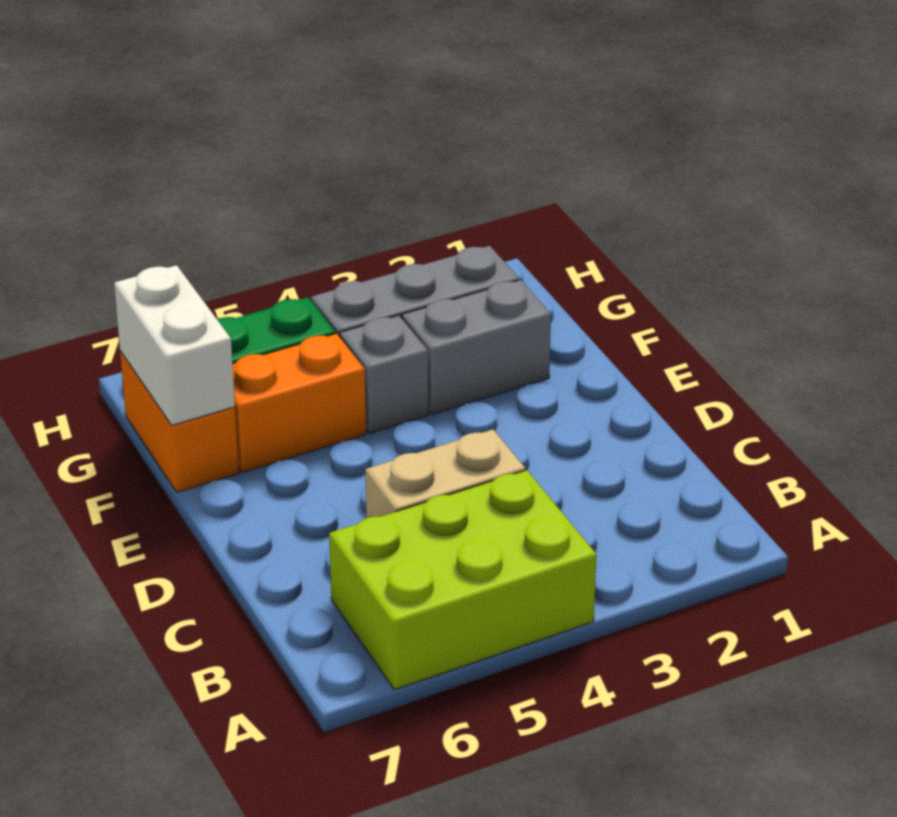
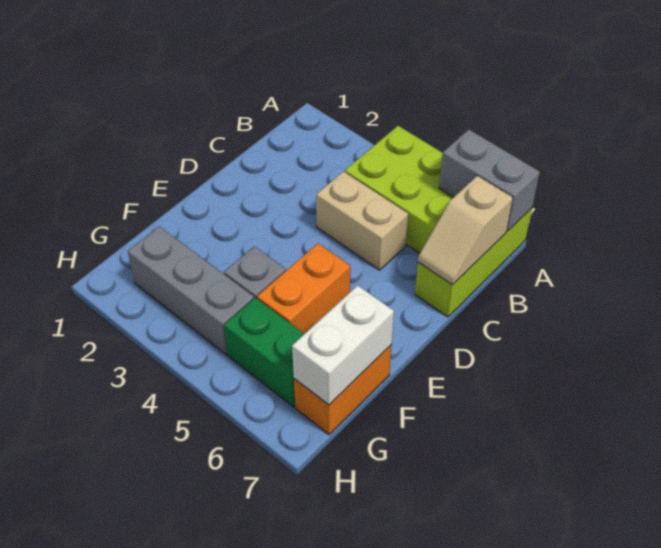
none -> lime brick A7:C7 level 1
none -> tan slope B7:C7 level 2 top B
grey brick F2:F3 level 1 -> grey brick A6:A7 level 2
orange brick F5:F6 level 1 -> orange brick E5:F5 level 1

